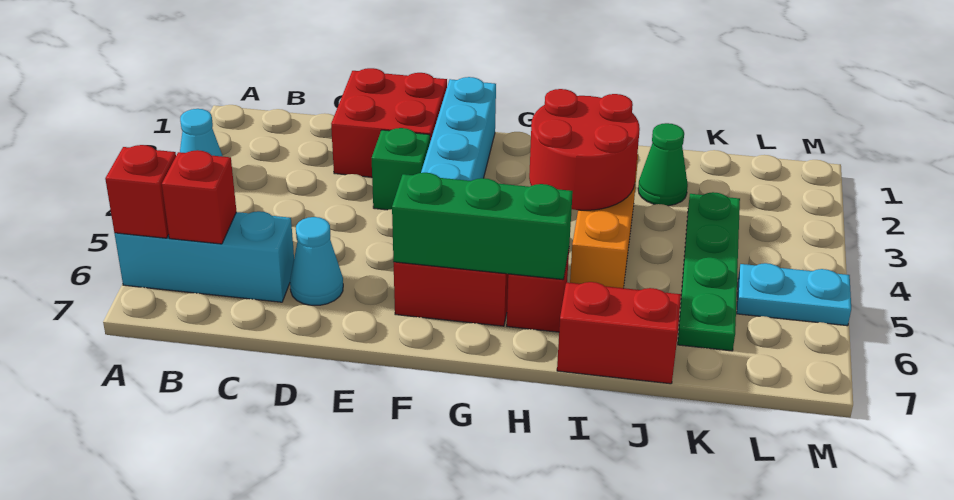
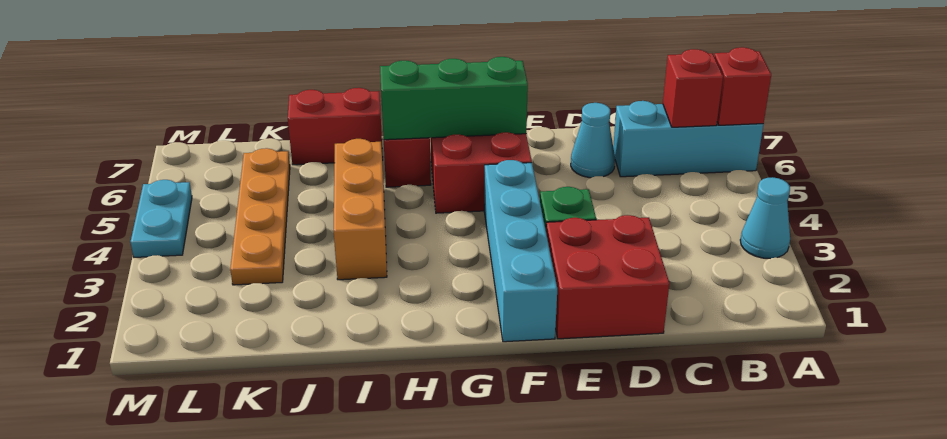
red round brick H3:I4 level 2 -> none
green cone J2 level 1 -> none
green plate K3:K6 level 1 -> orange plate K3:K6 level 1
cyan plate L5:M5 level 1 -> cyan plate M4:M5 level 1

